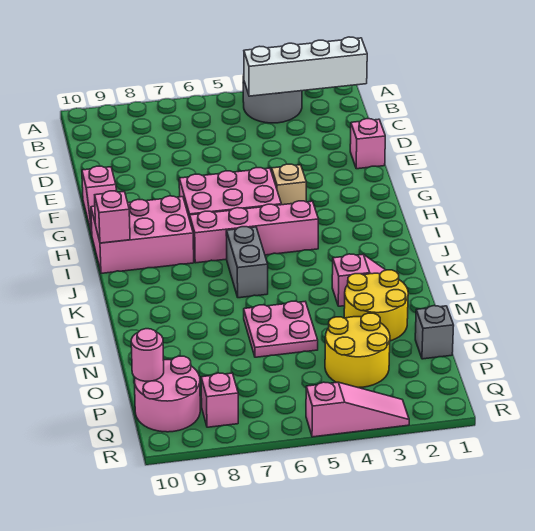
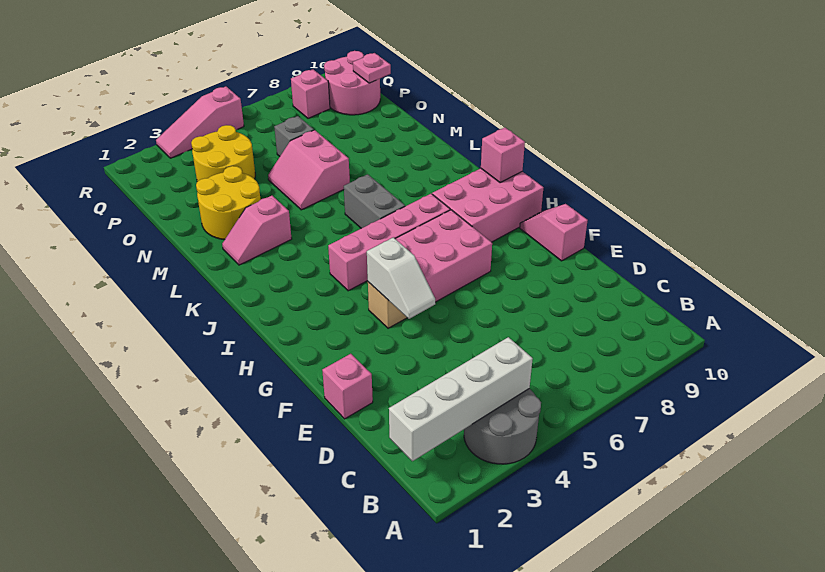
none -> white slope F4:G4 level 2 top G
pink plate M5:N6 level 1 -> pink slope M5:N6 level 1 top 6
grey brick O1 level 1 -> grey brick O6 level 1
pink round brick P10 level 2 -> pink plate P10 level 2

